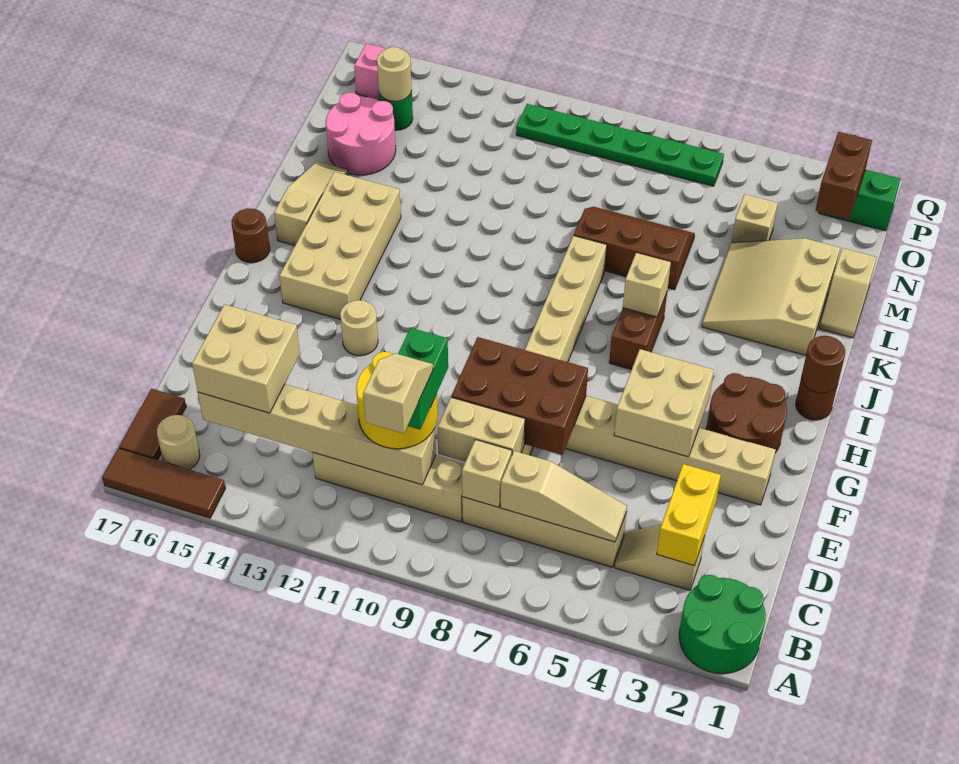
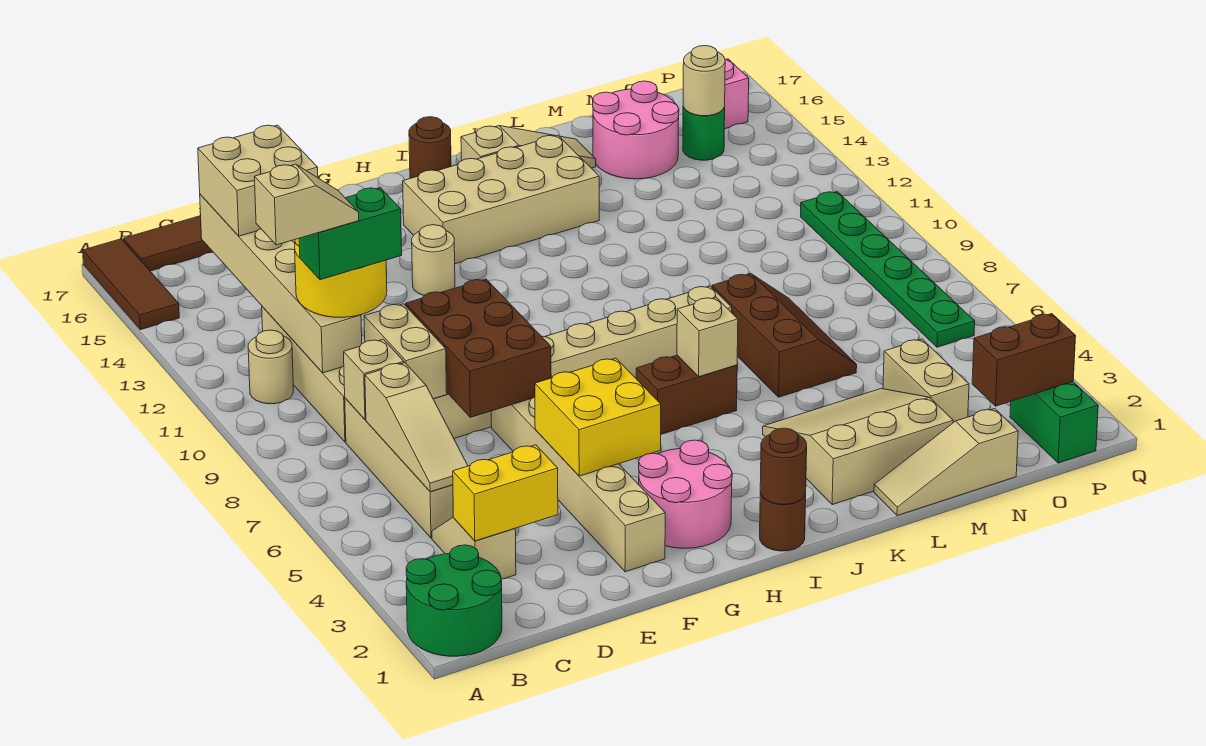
tan round brick B16 level 1 -> tan round brick B11 level 1
tan brick F4:G5 level 2 -> yellow brick F4:G5 level 2
brown round brick G2:H3 level 1 -> pink round brick G2:H3 level 1
tan slope L1:M1 level 1 top M -> tan slope L1:N1 level 1 top N
tan brick N4 level 1 -> tan brick N3:N4 level 1

